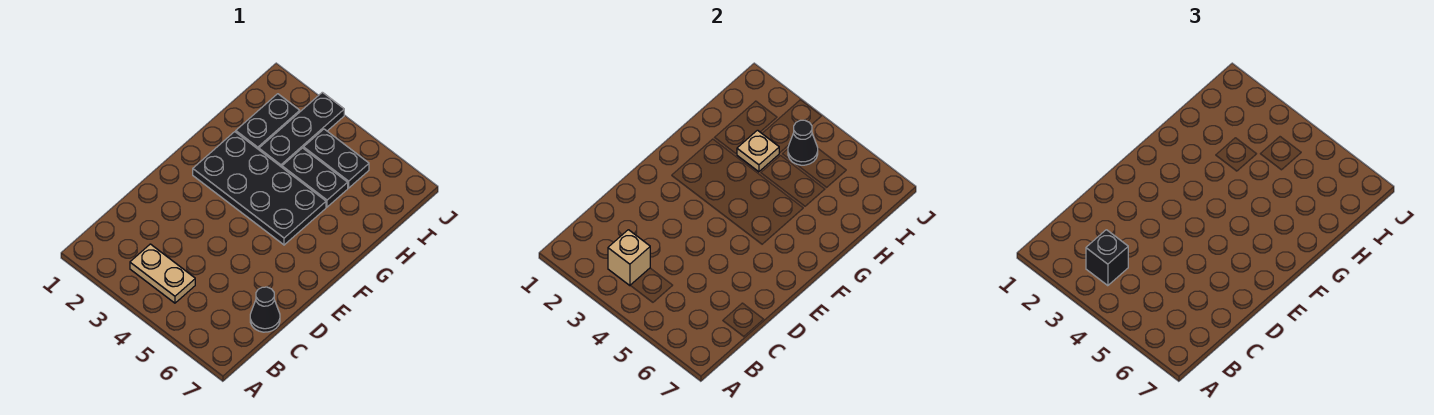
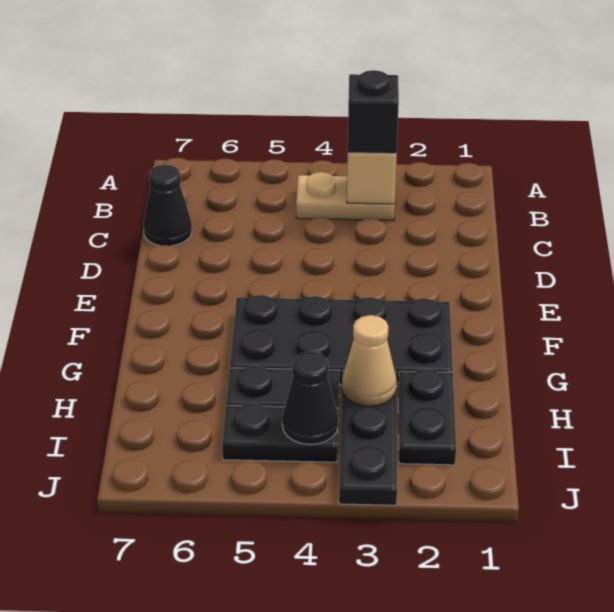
tan plate H3 level 2 -> tan cone H3 level 2

